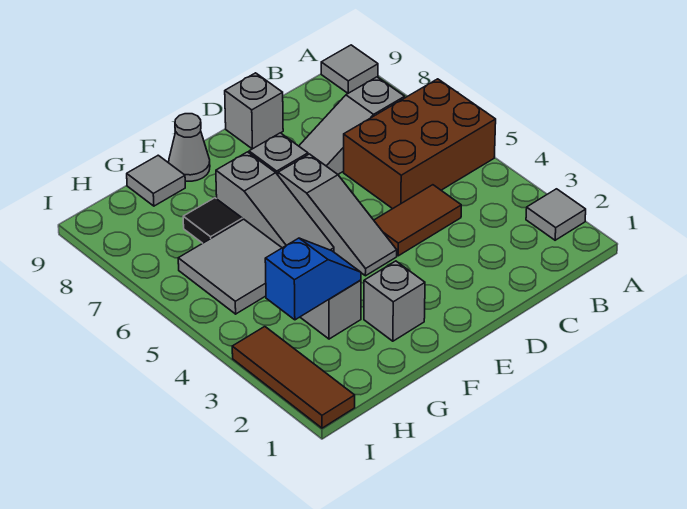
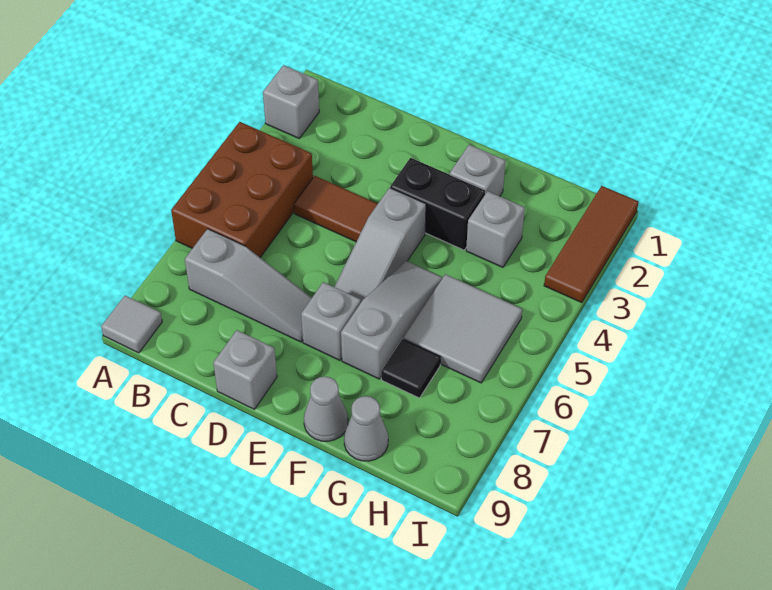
grey tile A2 level 1 -> grey brick A2 level 1
brown brick A5:C6 level 1 -> brown brick A4:B6 level 1
none -> black brick E3:F3 level 1
grey slope E4:E6 level 1 top 6 -> grey slope E4:E6 level 1 top 4
blue slope G3:H3 level 2 top H -> none
grey tile G9 level 1 -> grey cone G9 level 1

